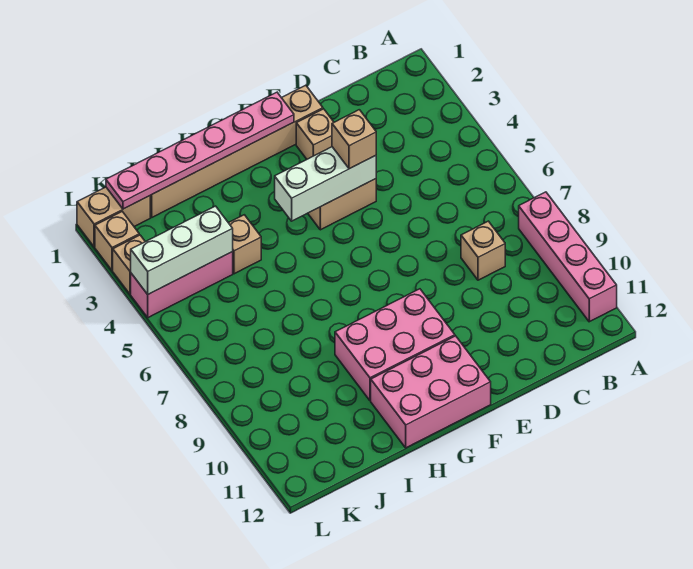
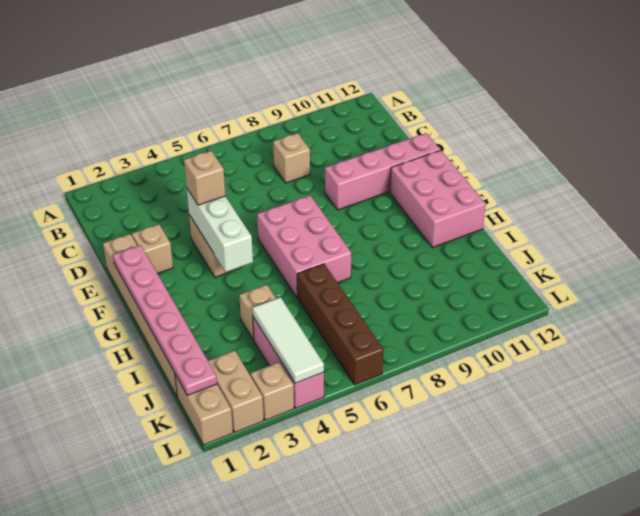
pink brick A8:A11 level 1 -> pink brick E9:E12 level 1
pink brick F9:H10 level 1 -> pink brick F6:H7 level 1
none -> brown brick I6:L6 level 1
white brick J4:L4 level 2 -> white tile J4:L4 level 2
tan brick L2 level 1 -> tan brick K2:L2 level 1

